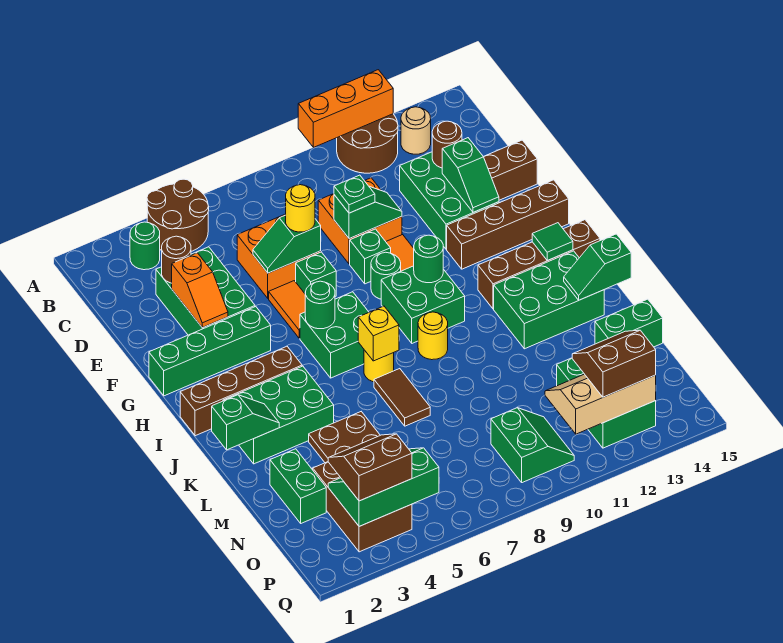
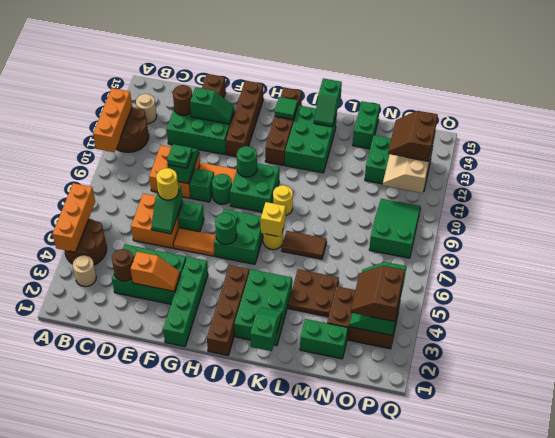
none -> orange brick A4:A6 level 2
green round brick B3 level 1 -> tan round brick B3 level 1
green slope O9:P10 level 1 top 9 -> green slope O8:P10 level 1 top 8

